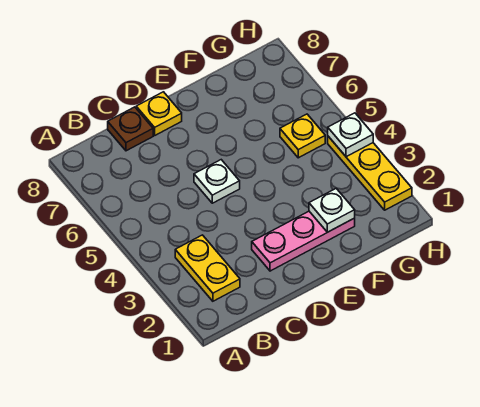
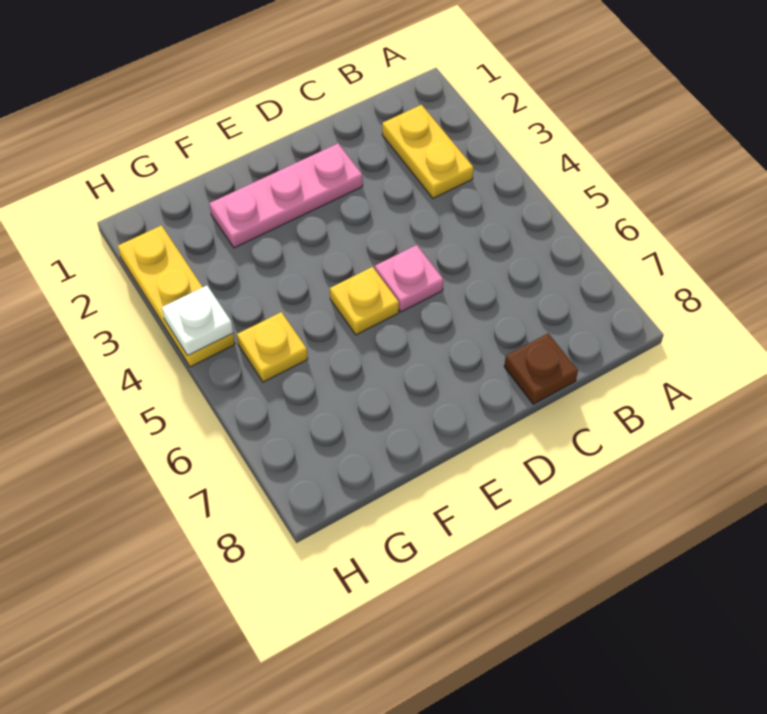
white plate D5 level 1 -> pink plate D5 level 1
yellow plate D8 level 1 -> yellow plate E5 level 1
white plate F2 level 2 -> none

